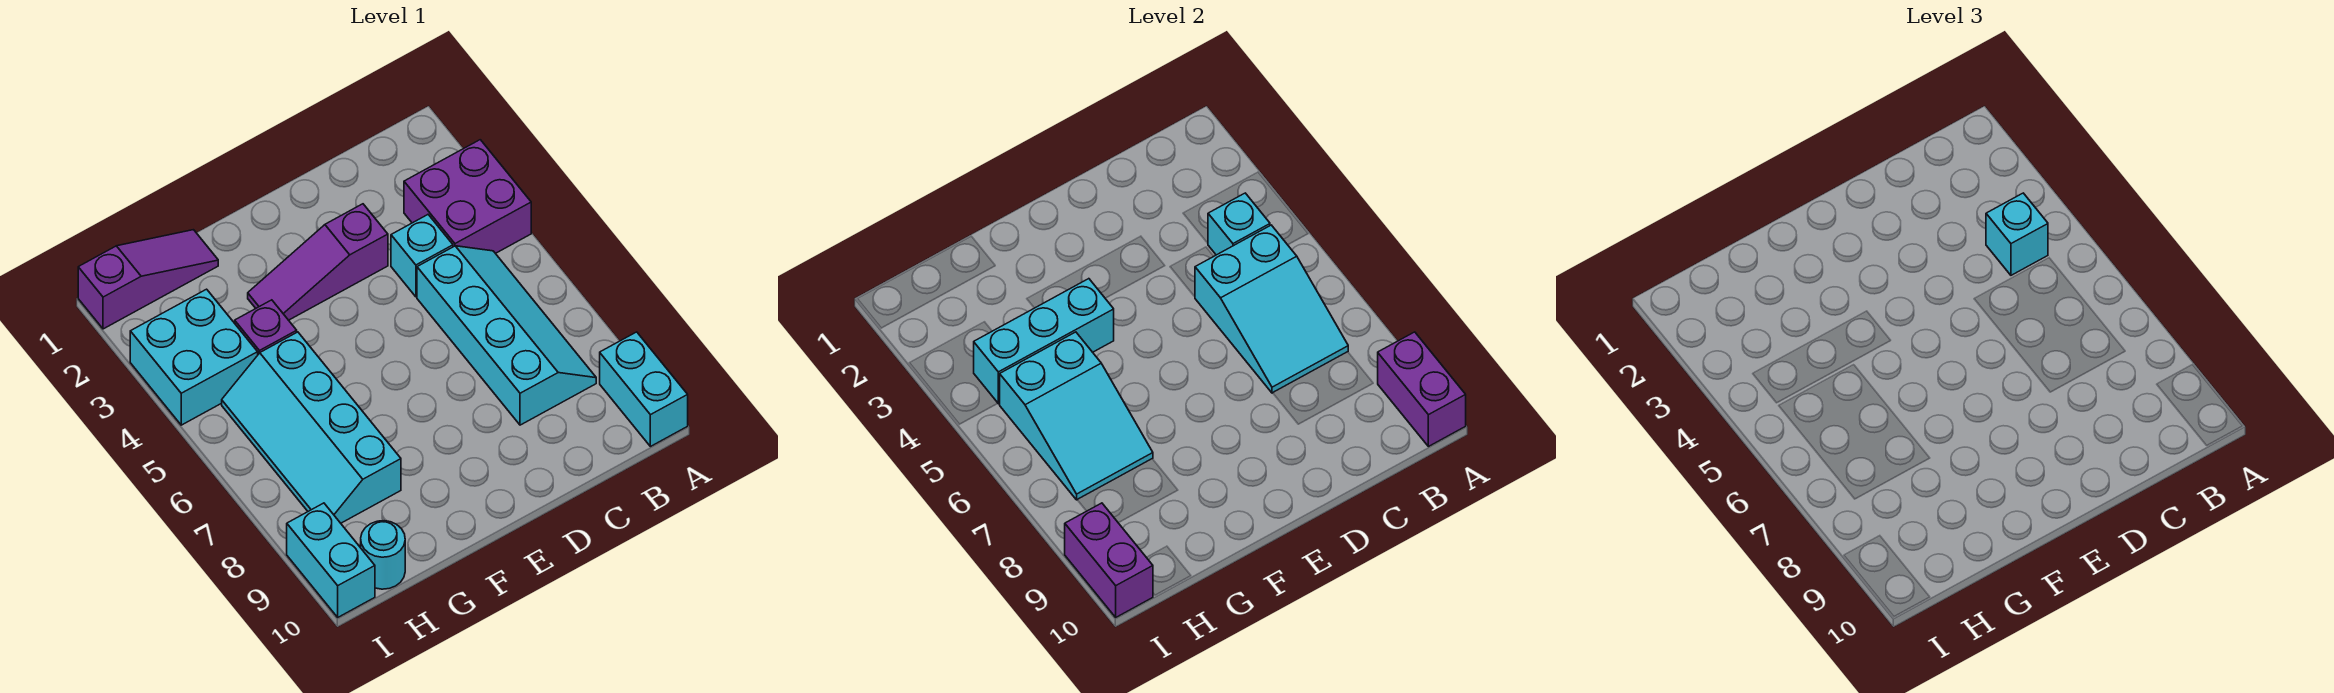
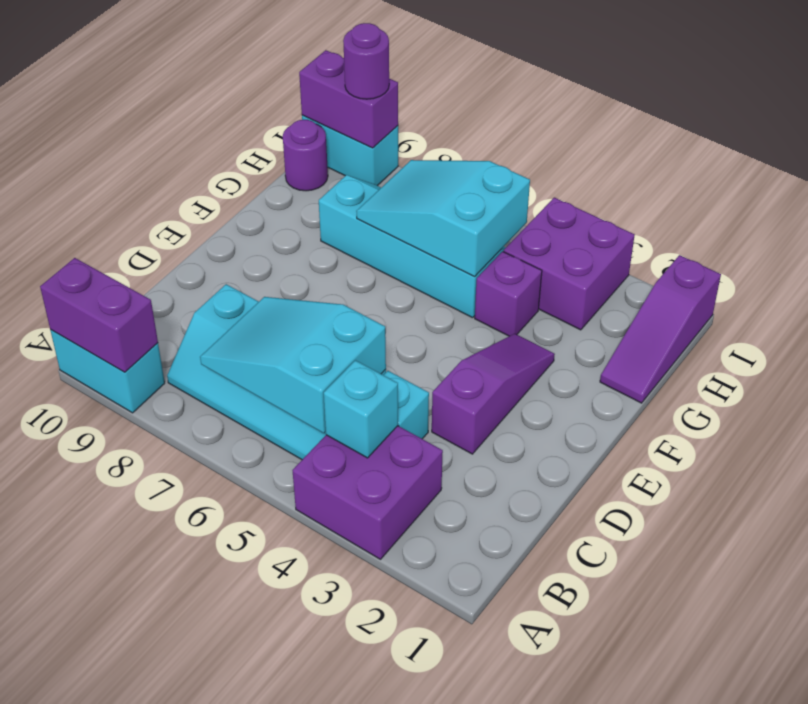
cyan brick B4 level 3 -> none
cyan brick F4:H4 level 2 -> none
cyan brick H3:I4 level 1 -> purple brick H3:I4 level 1
cyan round brick H10 level 1 -> purple round brick H10 level 1
none -> purple round brick I9 level 3

